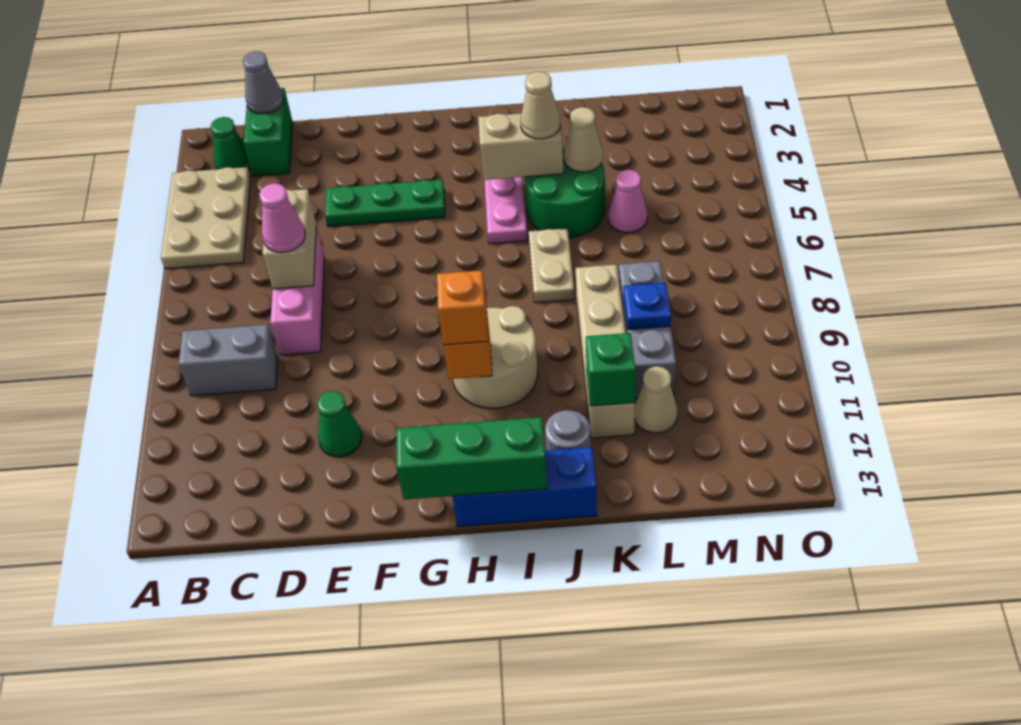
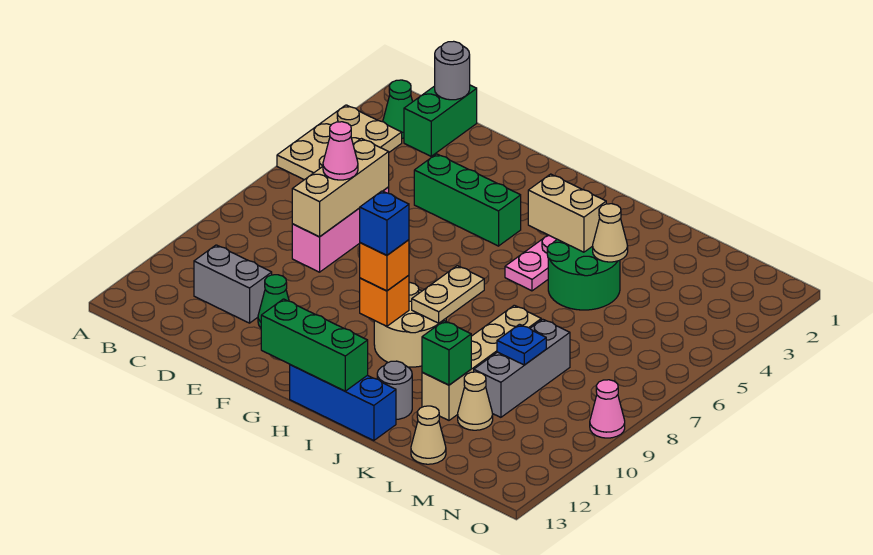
grey brick B9:C9 level 1 -> grey brick C11:D11 level 1
grey cone C1 level 2 -> grey round brick C1 level 2
tan brick D6:D7 level 2 -> tan brick D6:D8 level 2
green plate E4:G4 level 1 -> green brick E4:G4 level 1
none -> blue brick H10 level 4
tan cone J4 level 3 -> tan cone L13 level 1
tan plate J6:J7 level 1 -> tan plate I8:I9 level 2
pink cone L5 level 1 -> pink cone O9 level 1

